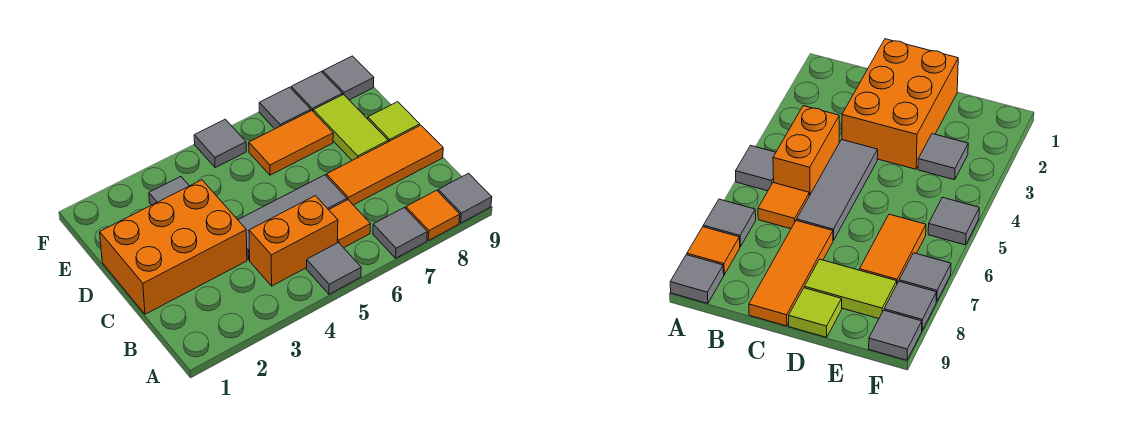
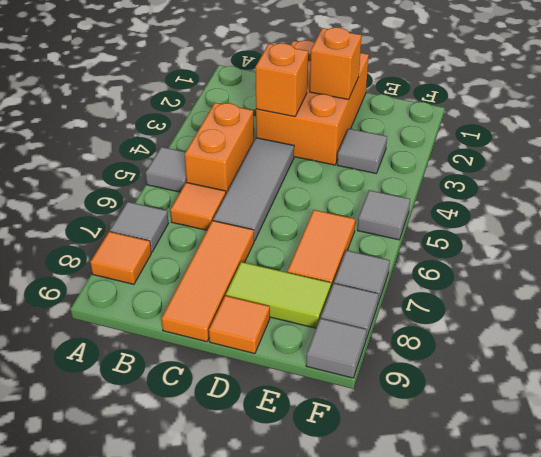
grey tile A9 level 1 -> none
none -> orange brick C3 level 2
none -> orange brick D2 level 2
lime tile D9 level 1 -> orange tile D9 level 1

